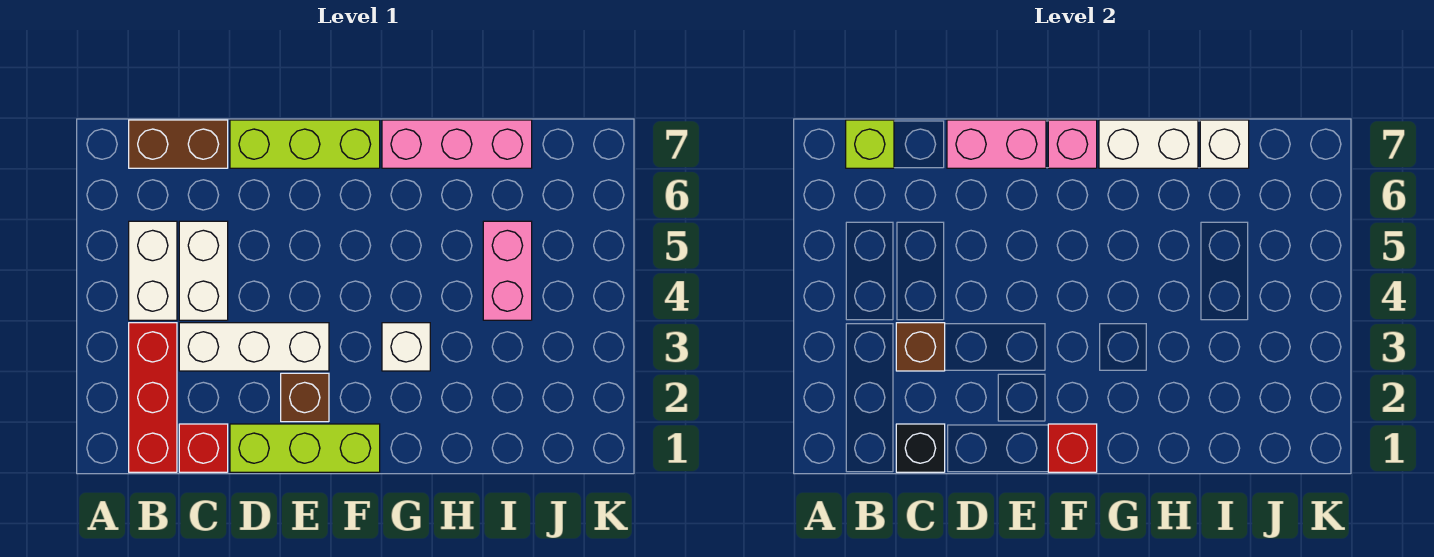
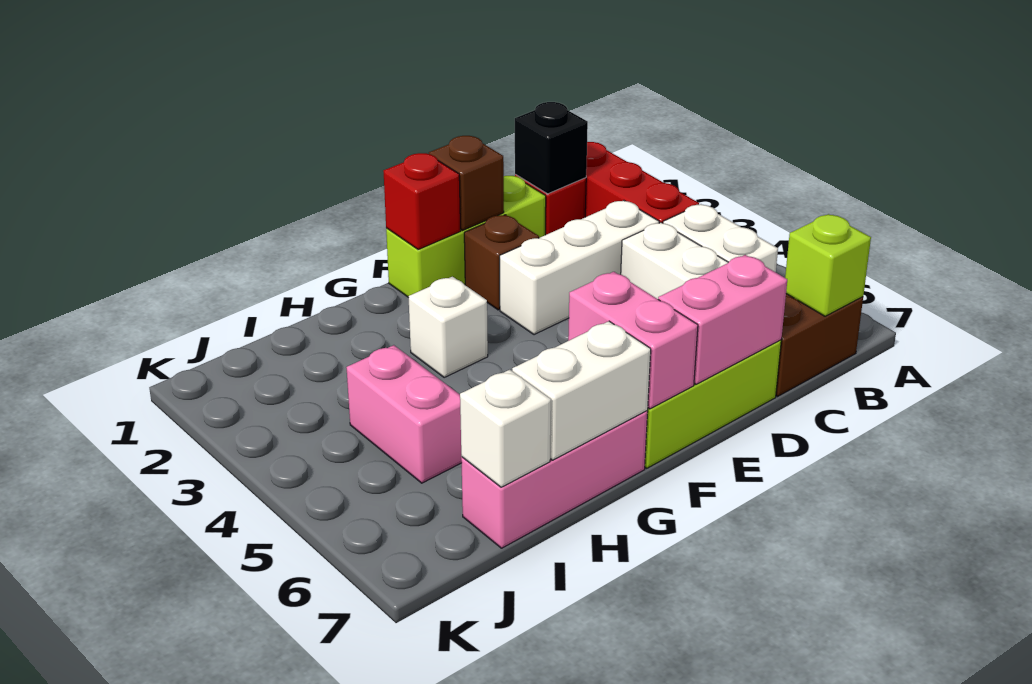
brown brick C3 level 2 -> brown brick E1 level 2
pink brick F7 level 2 -> pink brick F6:F7 level 2

